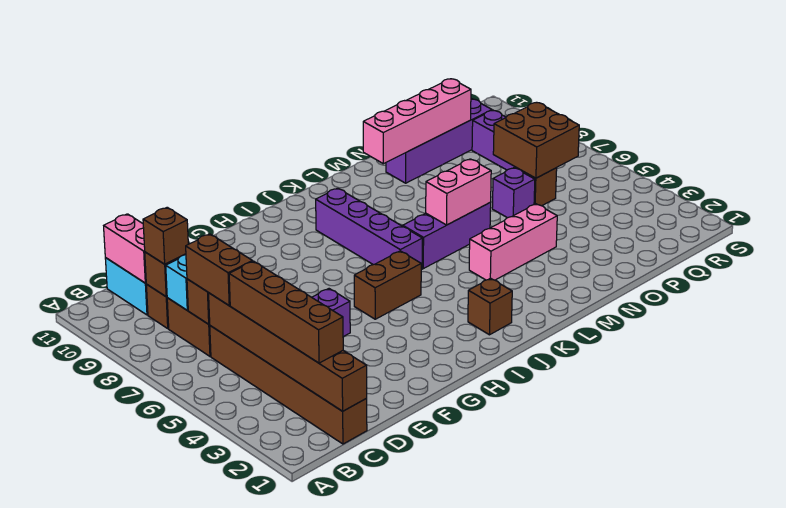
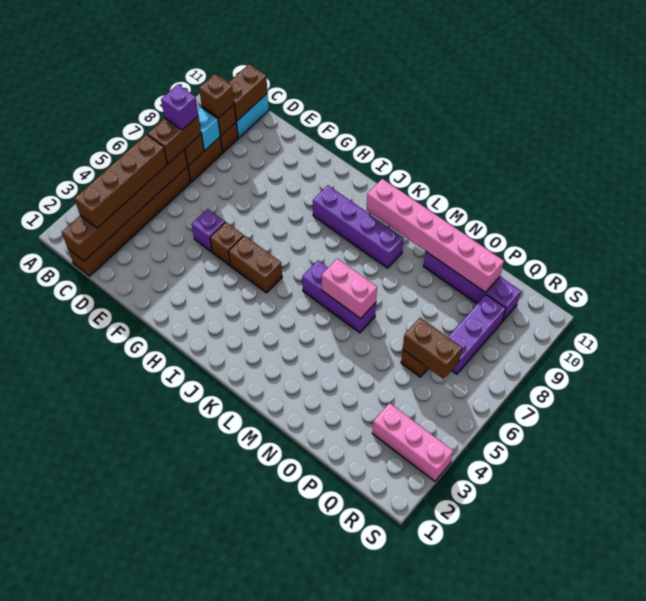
pink brick C10:C11 level 2 -> brown brick C10:C11 level 2
brown brick J2 level 1 -> brown brick G5 level 1
purple brick J6:J9 level 1 -> purple brick I9:L9 level 1
pink brick L4:N4 level 1 -> pink brick Q3:S3 level 1
pink brick M10:P10 level 2 -> pink brick K10:P10 level 2
purple brick O6 level 1 -> purple brick C7 level 4
brown brick P6:Q7 level 2 -> brown brick P6:Q6 level 2

